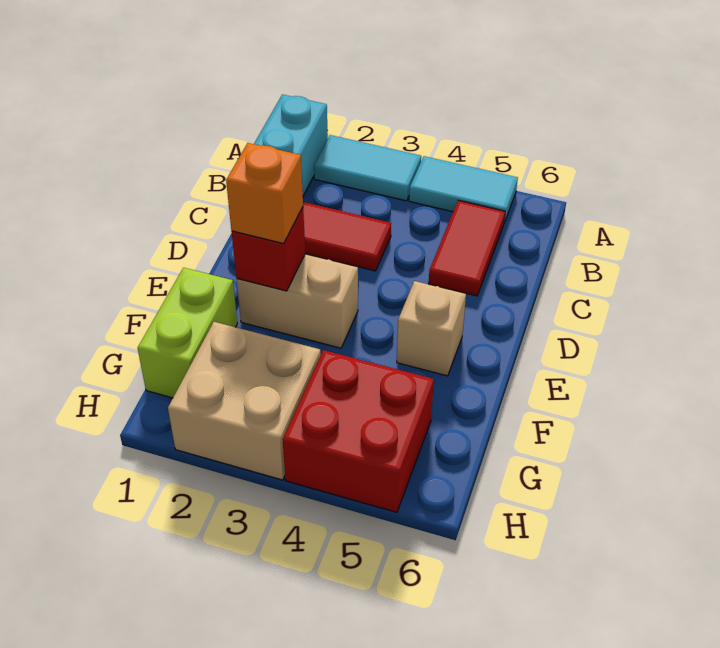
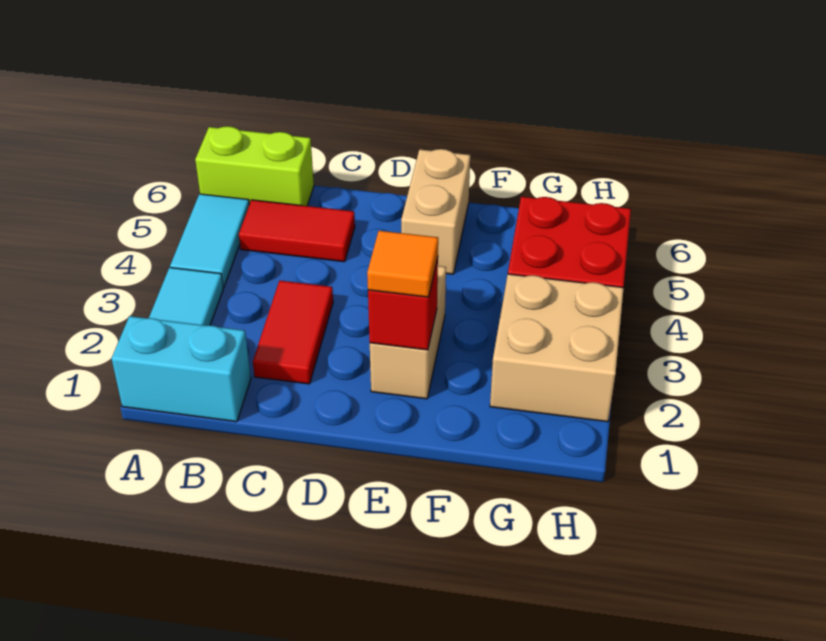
orange brick E2 level 3 -> orange tile E2 level 3
tan brick E5 level 1 -> tan brick E5:E6 level 1
lime brick F1:G1 level 1 -> lime brick A6:B6 level 1

